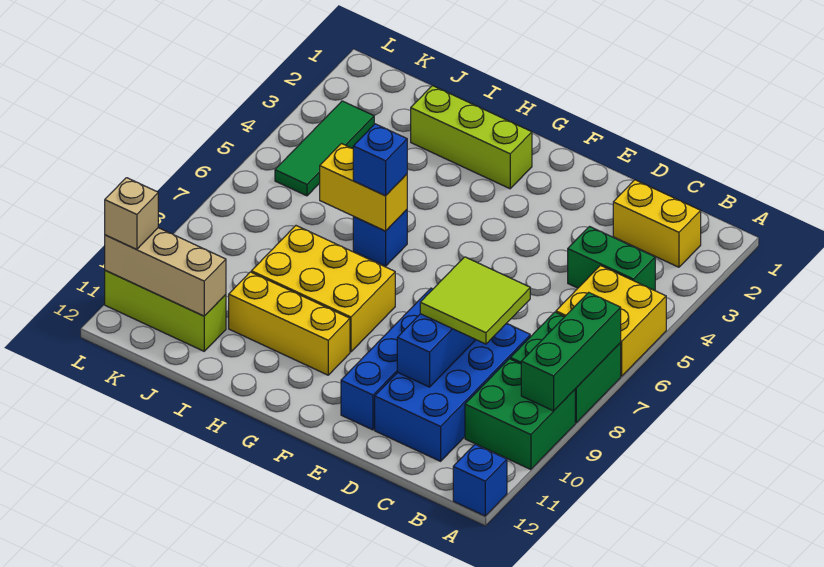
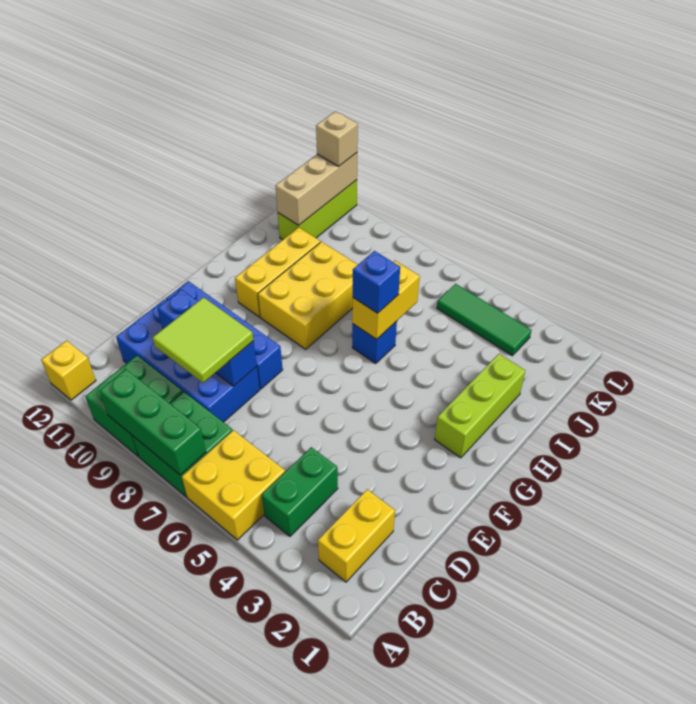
blue brick A12 level 1 -> yellow brick A12 level 1

